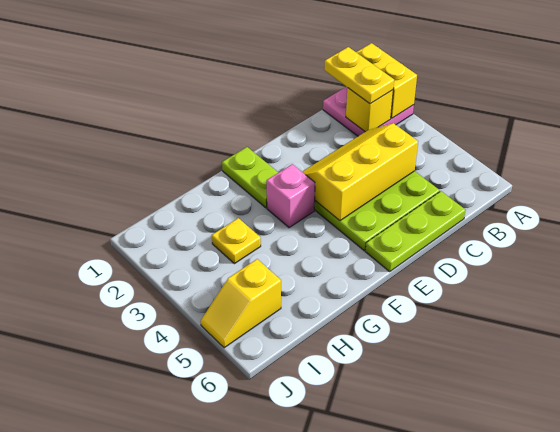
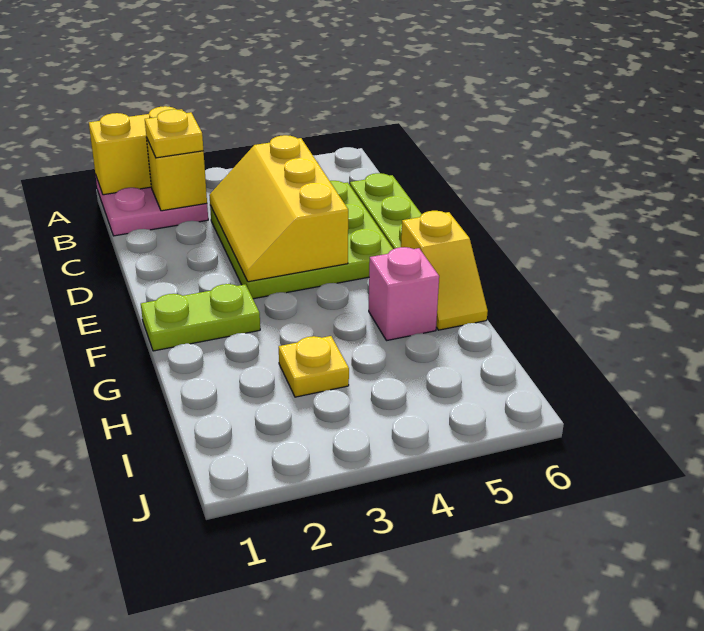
yellow plate B1:B2 level 3 -> yellow plate B2 level 3
pink brick F3 level 1 -> pink brick G5 level 1
yellow slope I5:J5 level 1 top I -> yellow slope F6:G6 level 1 top F

